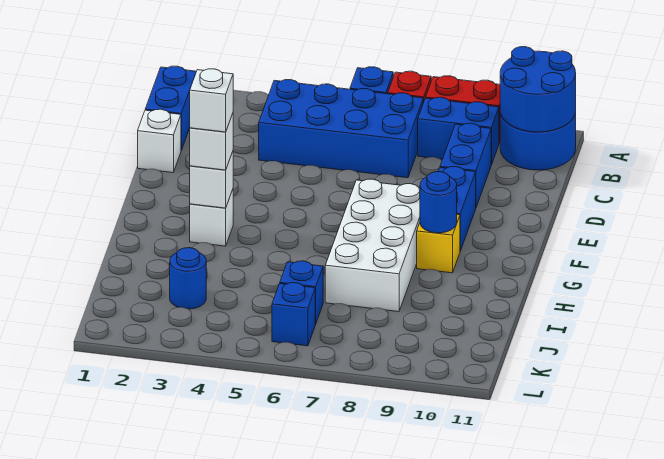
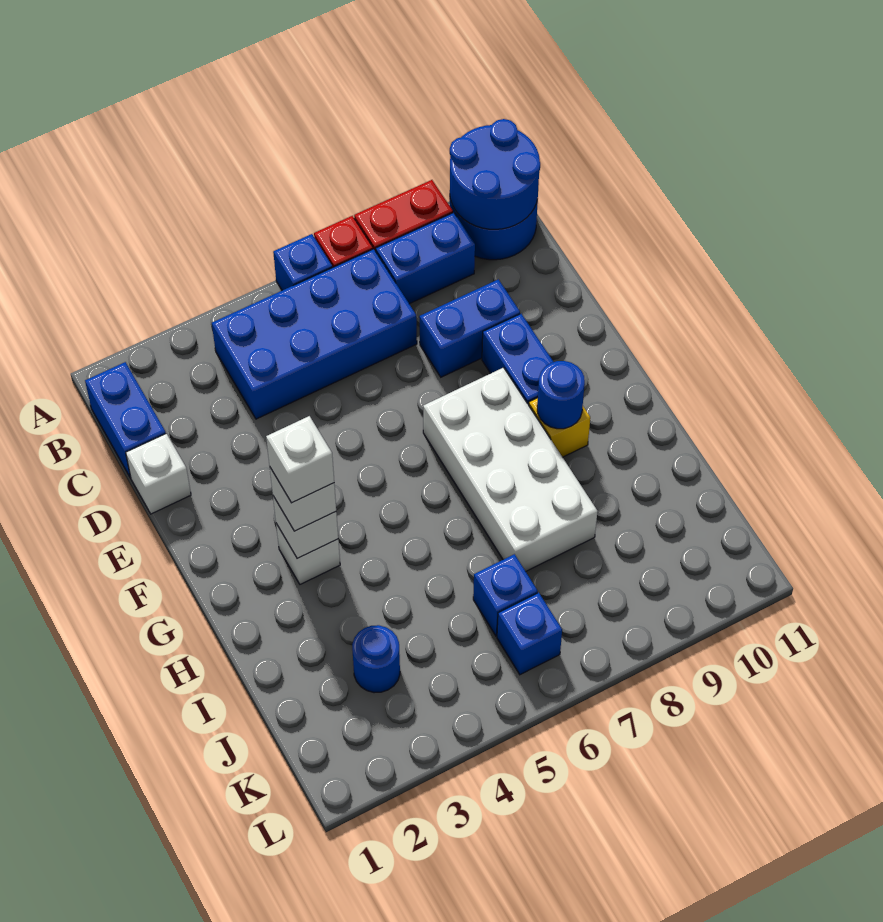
blue brick C9:D9 level 1 -> blue brick D8:D9 level 1

